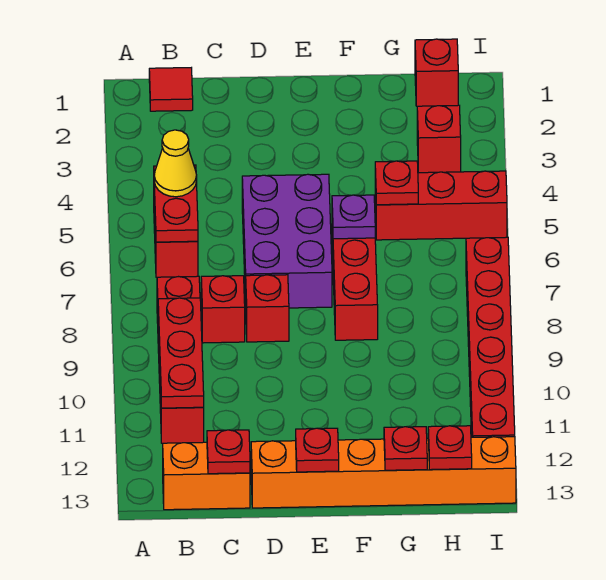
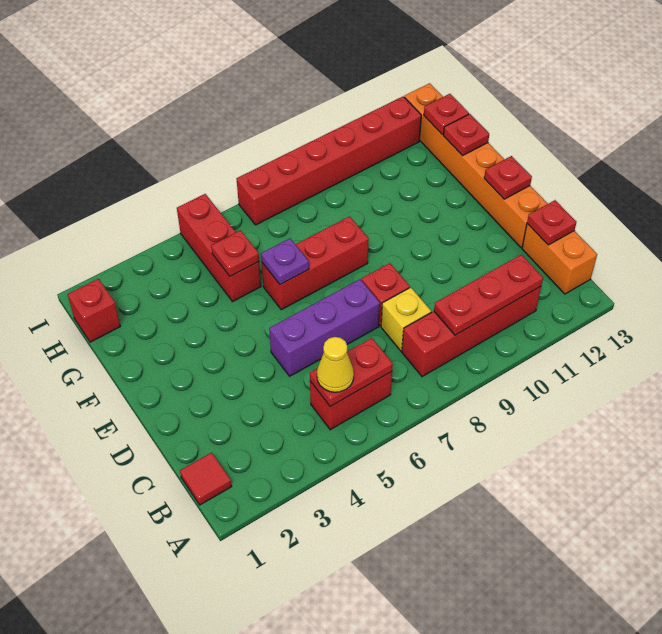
red brick C8 level 1 -> yellow brick C8 level 1
purple brick D5:E7 level 1 -> purple brick D5:D7 level 1
red brick H3 level 1 -> none

